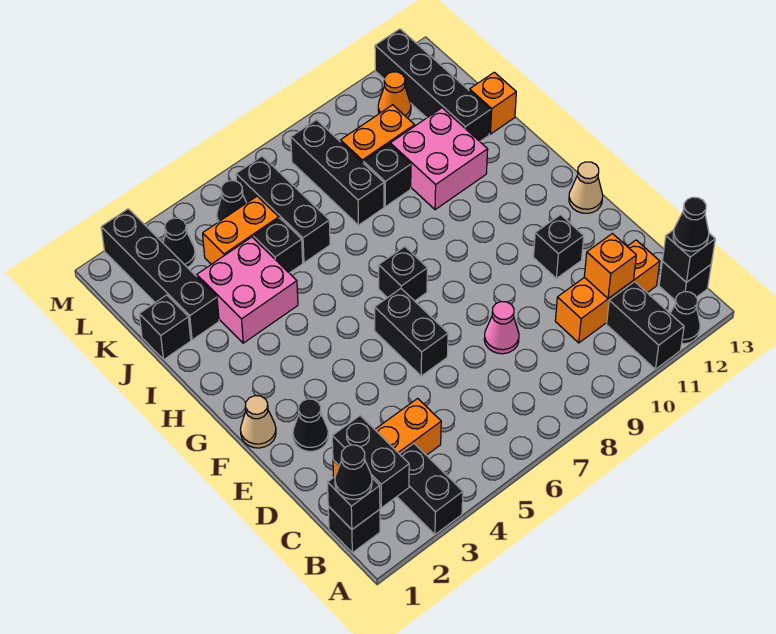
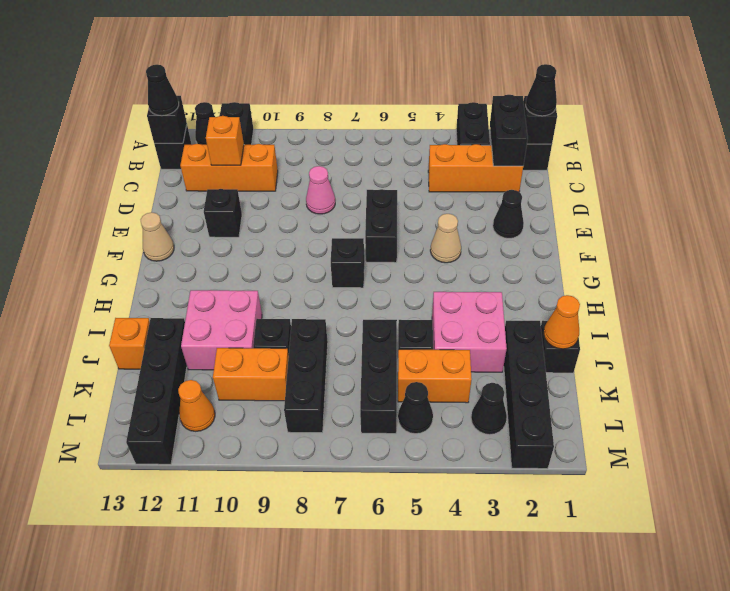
tan cone F1 level 1 -> tan cone F4 level 1
none -> orange cone J1 level 2

